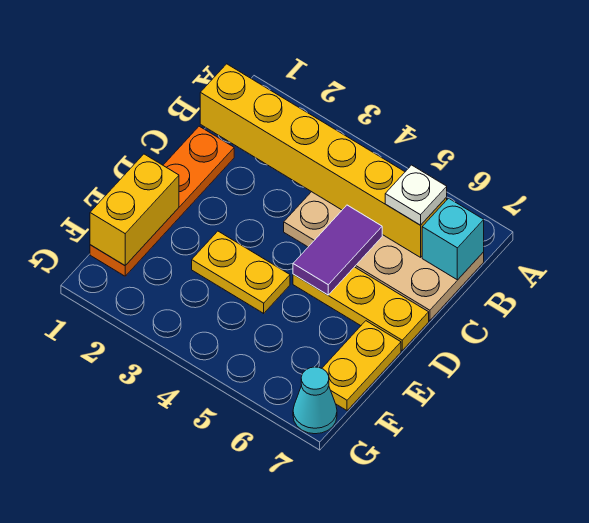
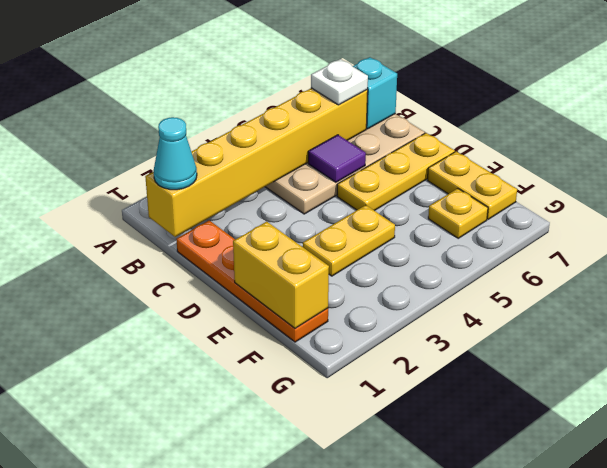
purple tile C5:D5 level 2 -> purple tile C5 level 2
none -> yellow plate F6 level 1
cyan cone G7 level 1 -> cyan cone B1 level 3

